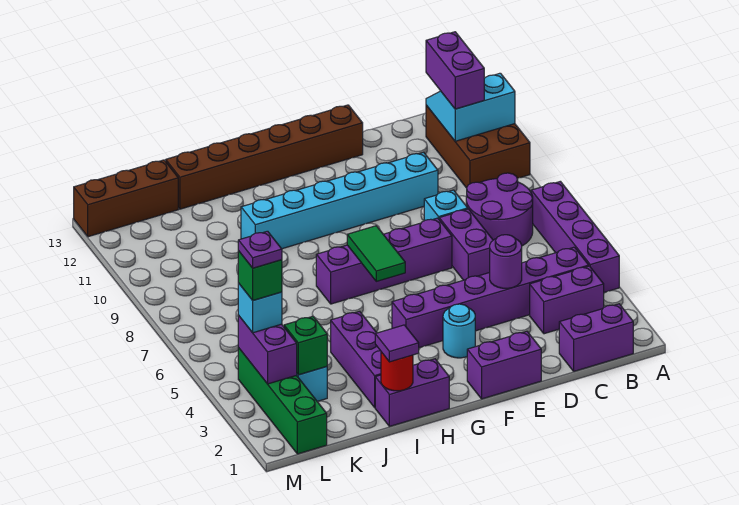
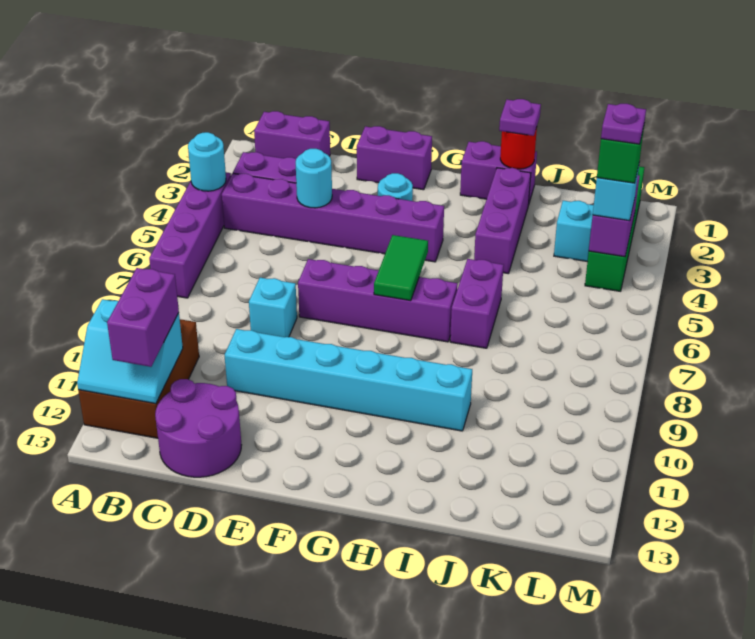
none -> cyan round brick A4 level 2
purple round brick B7:C8 level 1 -> purple round brick C12:D13 level 1
purple round brick D4 level 2 -> cyan round brick D4 level 2
purple brick D6:D7 level 1 -> purple brick I6:I7 level 1
brown brick E13:J13 level 1 -> none
purple tile I1 level 3 -> purple plate I1 level 3
green brick K3 level 2 -> none
brown brick K13:M13 level 1 -> none

